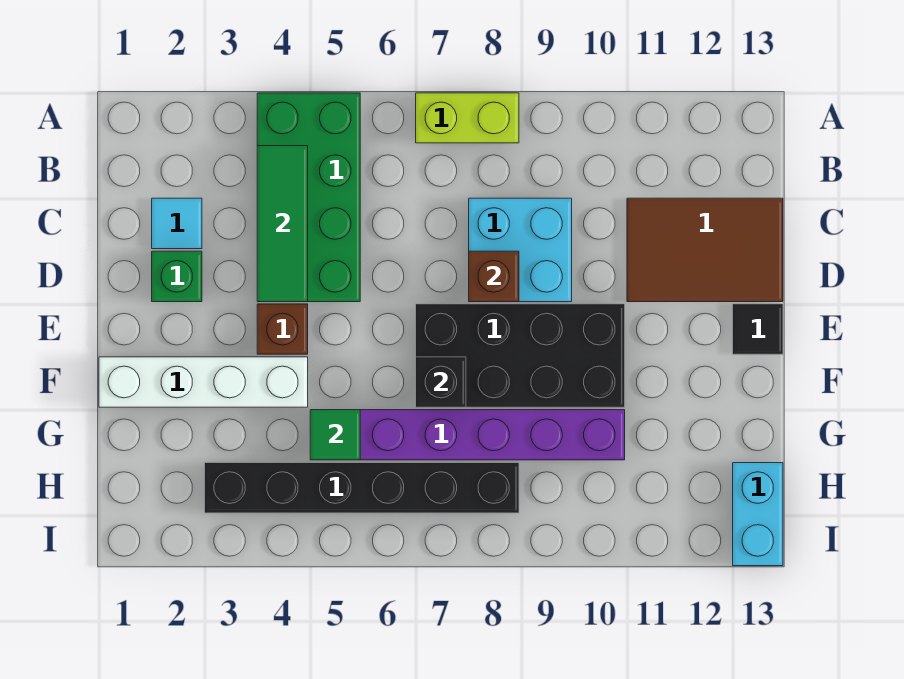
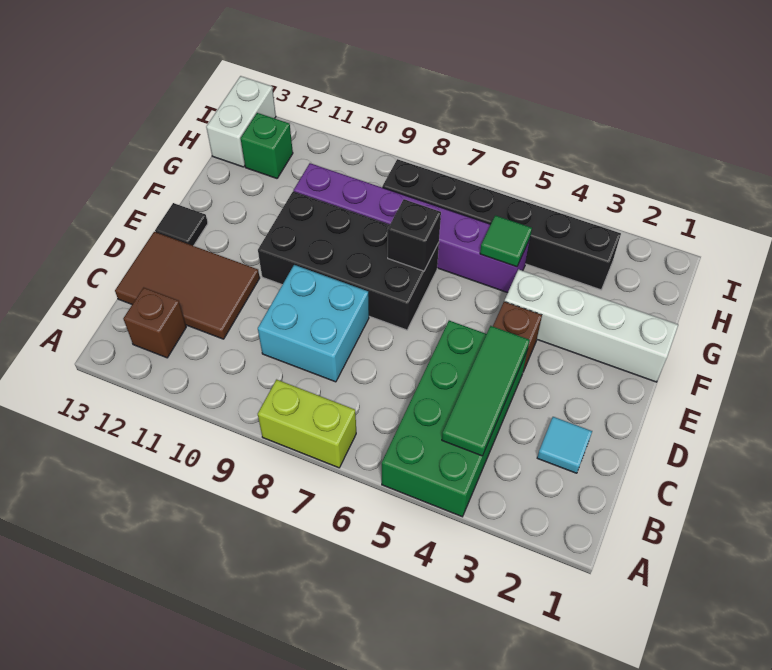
green brick D2 level 1 -> green brick H12 level 1
brown brick D8 level 2 -> brown brick B12 level 1
cyan brick H13:I13 level 1 -> white brick H13:I13 level 1

